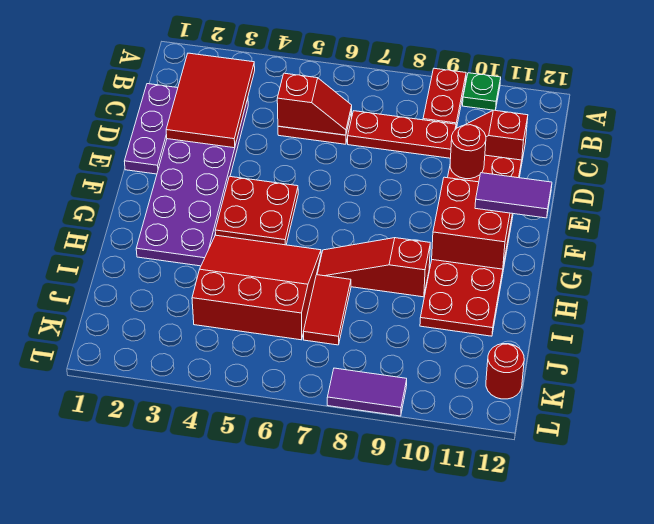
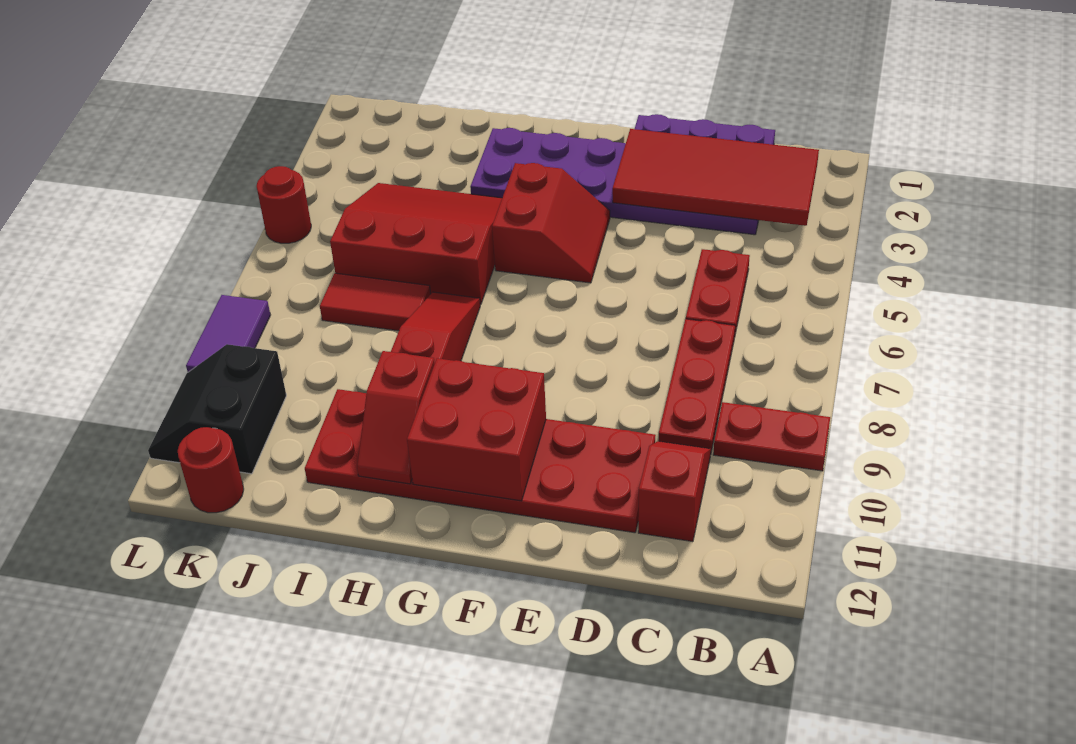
green plate A10 level 1 -> none
red tile B2:D3 level 2 -> red tile B2:E3 level 2
red slope C5:C6 level 2 top 5 -> red slope H10:H11 level 2 top 10
red round brick D10 level 2 -> red round brick L5 level 1
red plate F4:G5 level 1 -> red slope F4:G5 level 1 top G
purple tile F11:F12 level 3 -> none
red slope H4:J6 level 1 top J -> red slope H4:J6 level 1 top 6
none -> black slope K10:L11 level 1 top K

